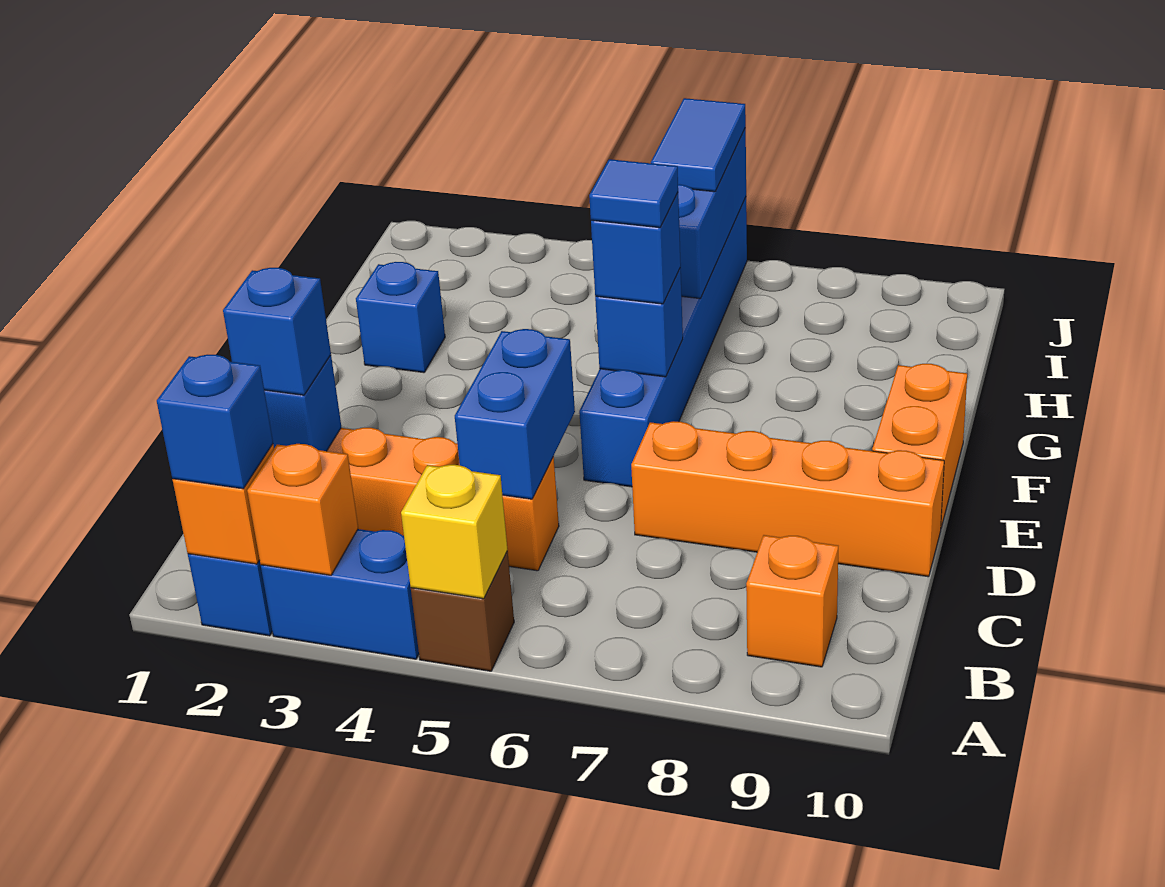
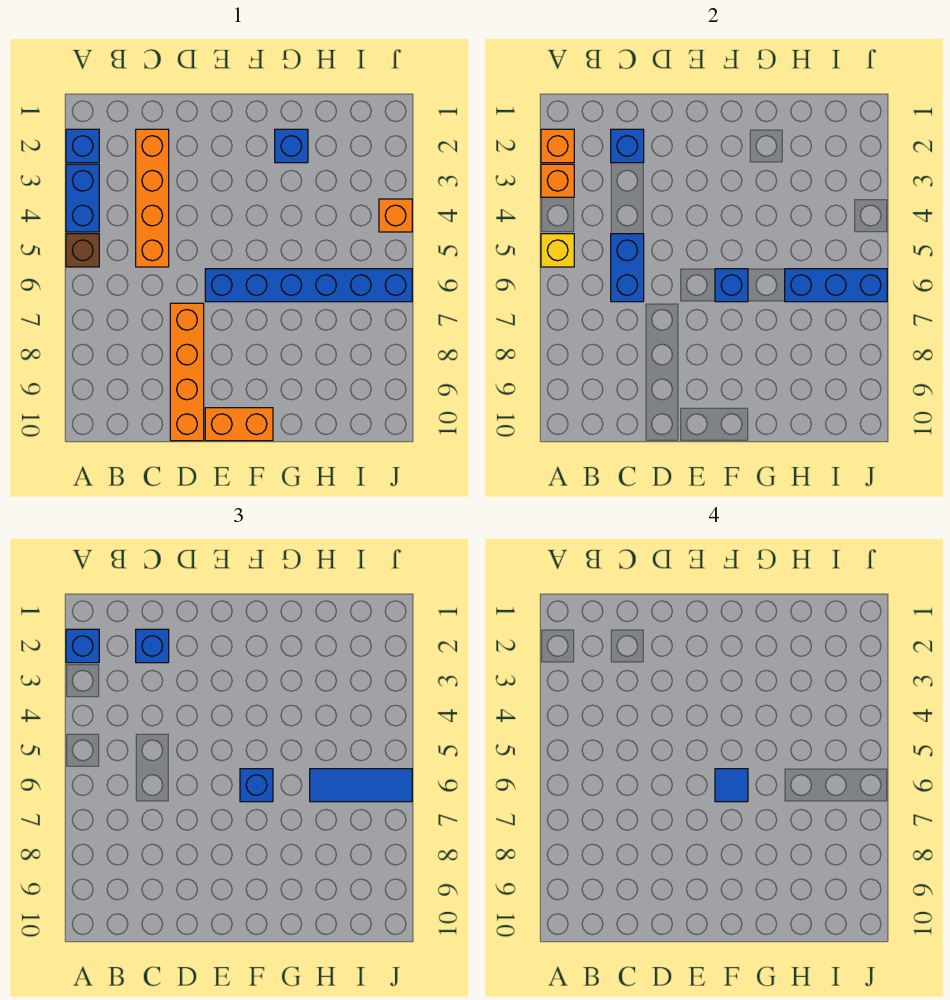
orange brick B9 level 1 -> orange brick J4 level 1
blue brick C5:D5 level 2 -> blue brick C5:C6 level 2
blue tile I6:J6 level 3 -> blue tile H6:J6 level 3

